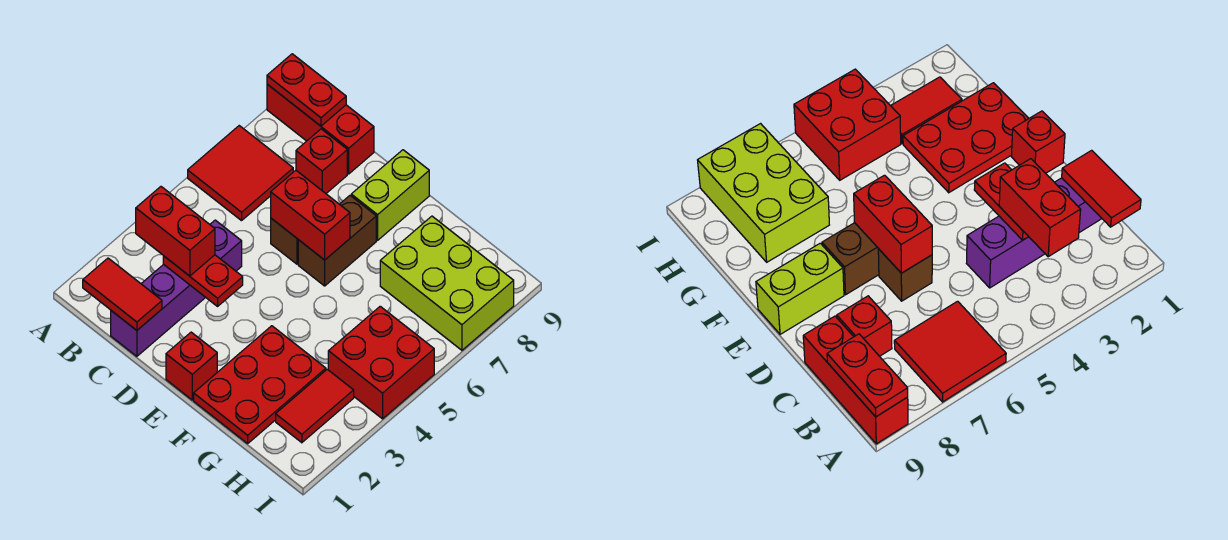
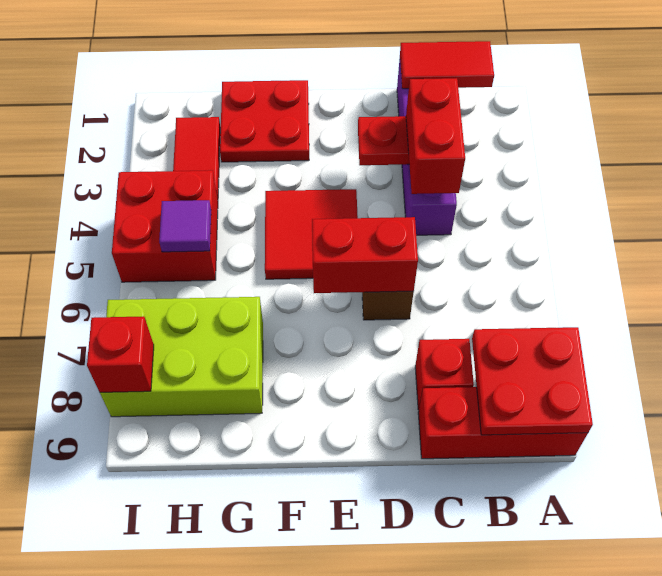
red tile A6:B7 level 1 -> red tile E4:F5 level 1
red plate A9:B9 level 2 -> red plate A8:B9 level 2
red brick B3:C3 level 3 -> red brick C3:C4 level 3
red brick E1 level 1 -> red brick I8 level 2
brown brick E6:E7 level 1 -> none
lime brick E8:E9 level 1 -> none
red plate F1:G3 level 1 -> red plate F1:G2 level 1
none -> purple tile H5 level 2

